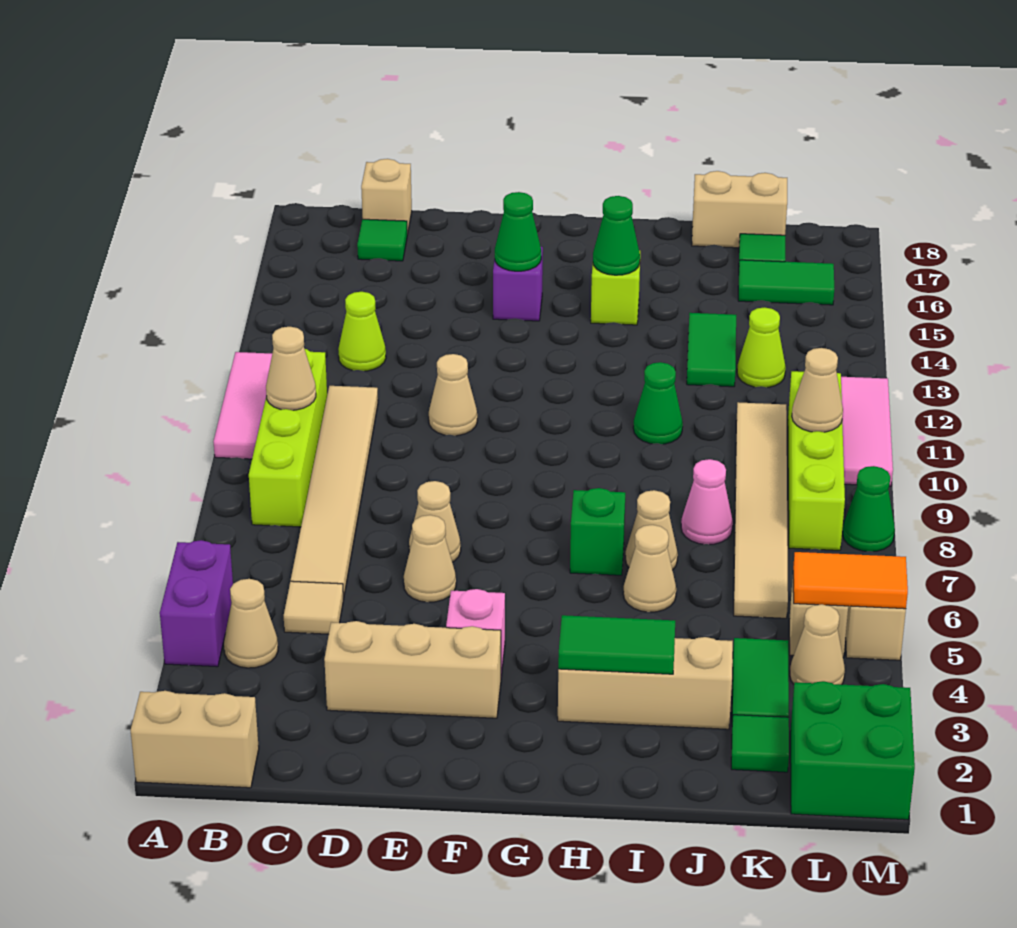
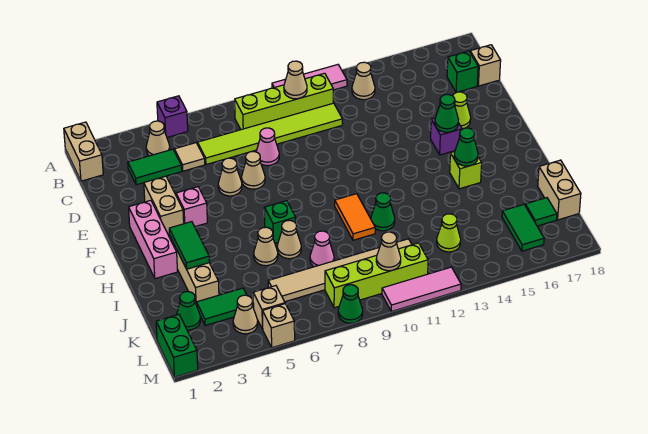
purple brick A4:A5 level 1 -> purple brick A5 level 1
tan tile C6:C11 level 1 -> lime tile C6:C11 level 1
lime cone C13 level 1 -> lime cone E16 level 1
green tile C17 level 1 -> green brick C17 level 1
tan brick D3:F3 level 1 -> tan brick E3:F3 level 1
none -> pink cone D8 level 1
tan cone E11 level 1 -> tan cone B13 level 1
none -> pink brick F2:H2 level 1
green tile J13:J14 level 1 -> green tile C3:C4 level 1
green tile K2 level 1 -> green cone K2 level 1
green brick L1:M2 level 1 -> green brick L1:M1 level 1
orange tile L5:M5 level 2 -> orange tile H10:I10 level 1

